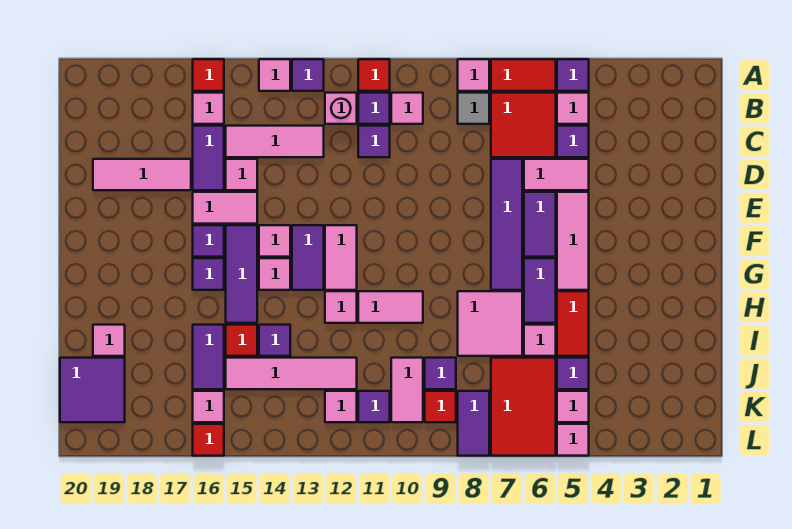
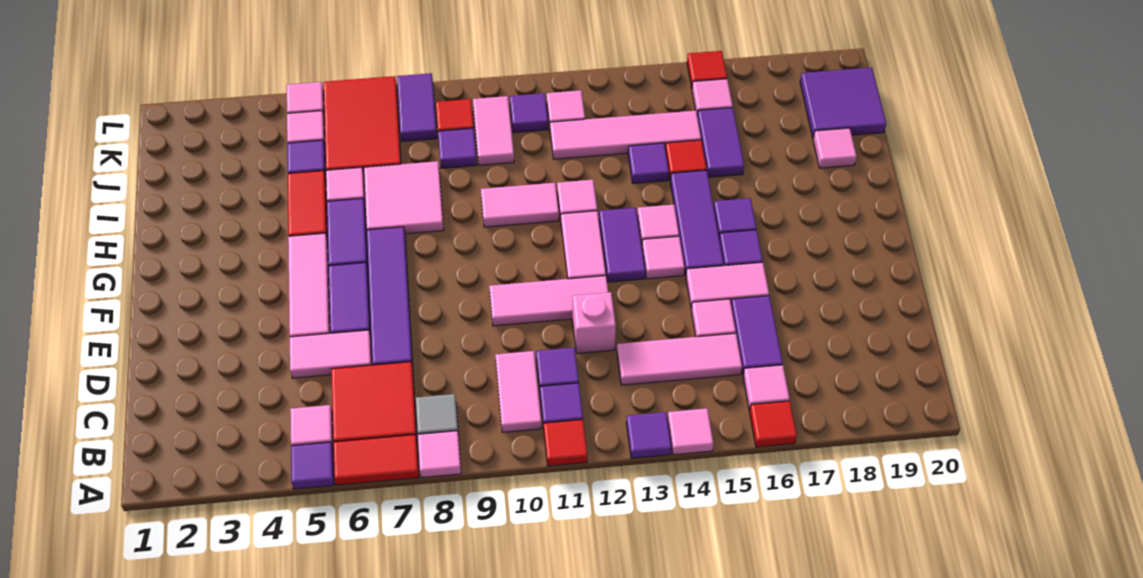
pink tile B10 level 1 -> pink tile B10:C10 level 1
pink brick B12 level 1 -> pink brick D12 level 1
purple tile C5 level 1 -> none
pink tile D17:D19 level 1 -> pink tile E10:E12 level 1

